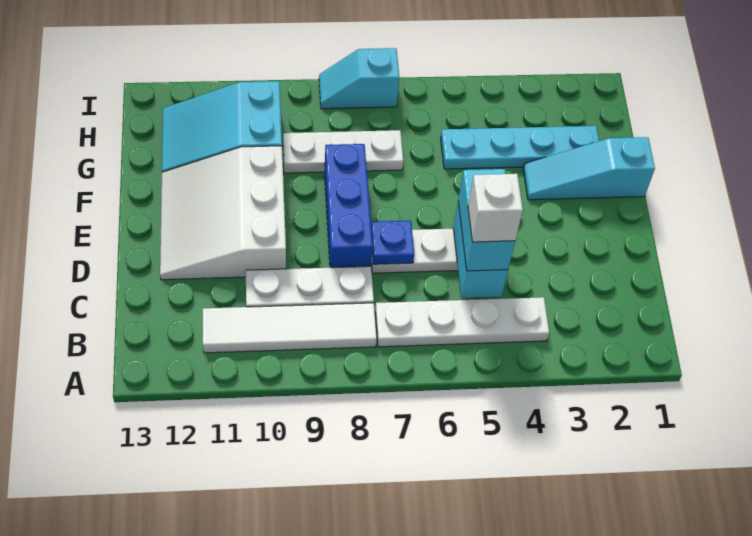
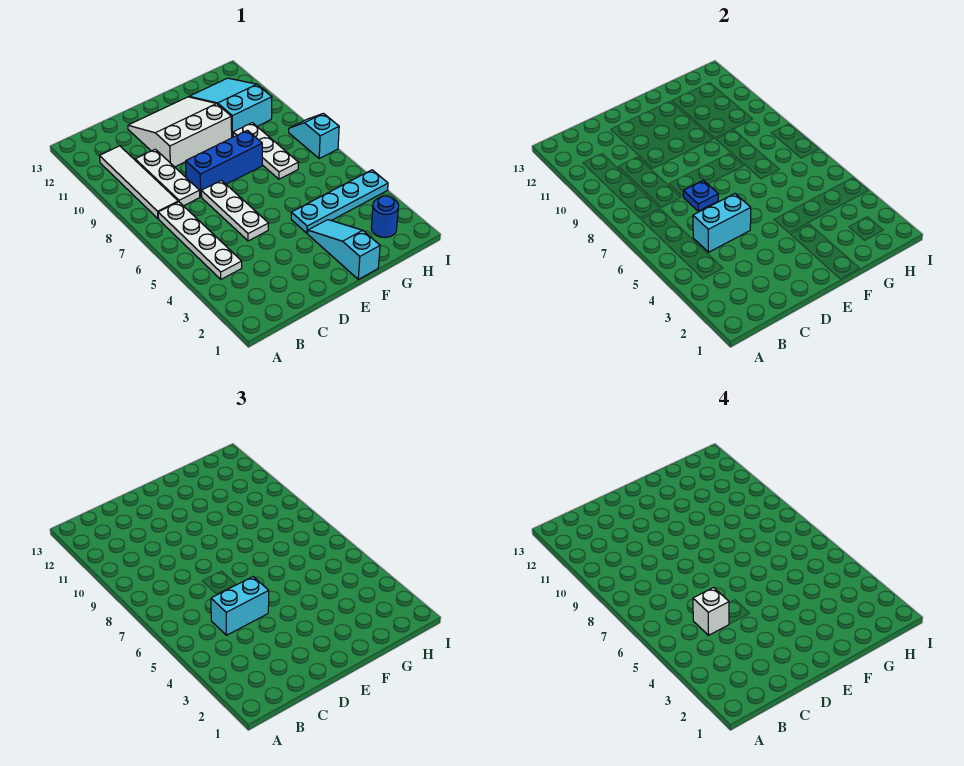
cyan plate G2:G5 level 1 -> cyan plate F4:I4 level 1
none -> blue round brick H2 level 1

